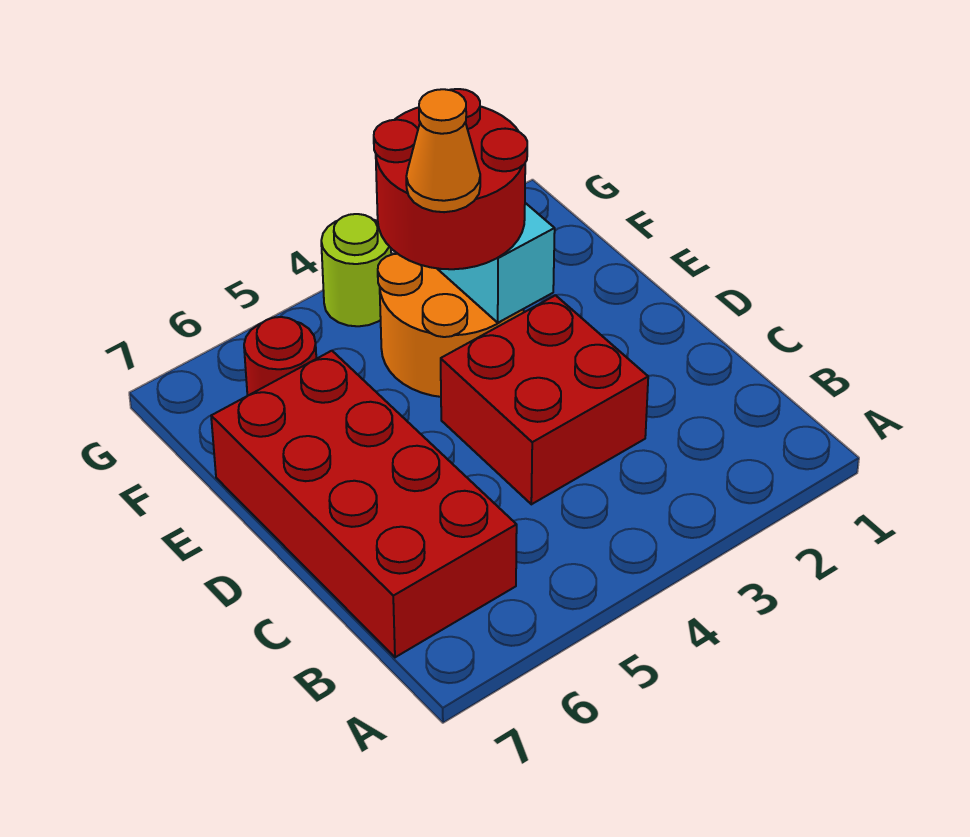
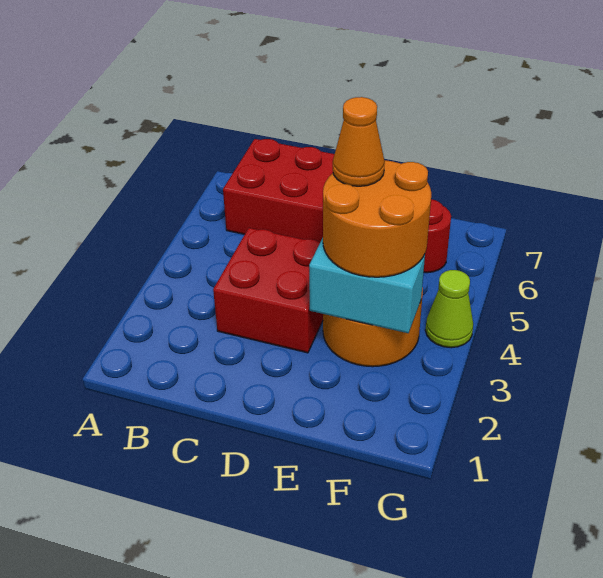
red round brick E3:F4 level 3 -> orange round brick E3:F4 level 3
lime round brick G4 level 1 -> lime cone G4 level 1

